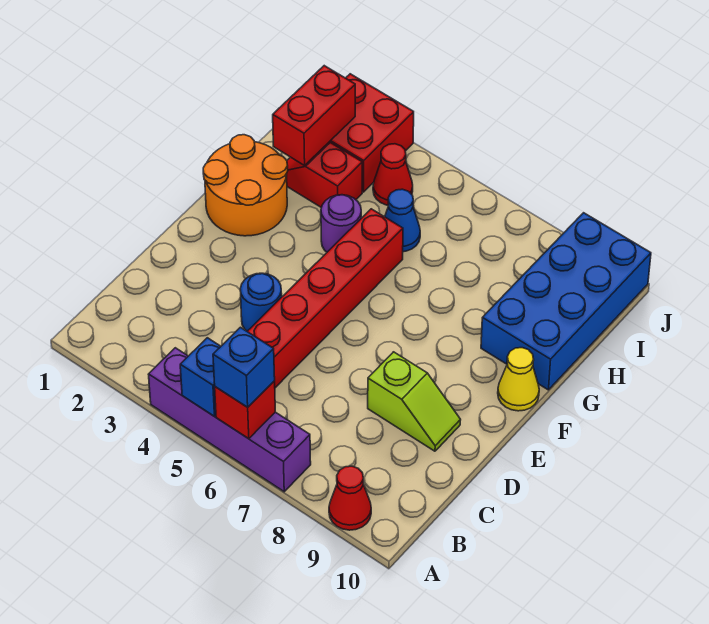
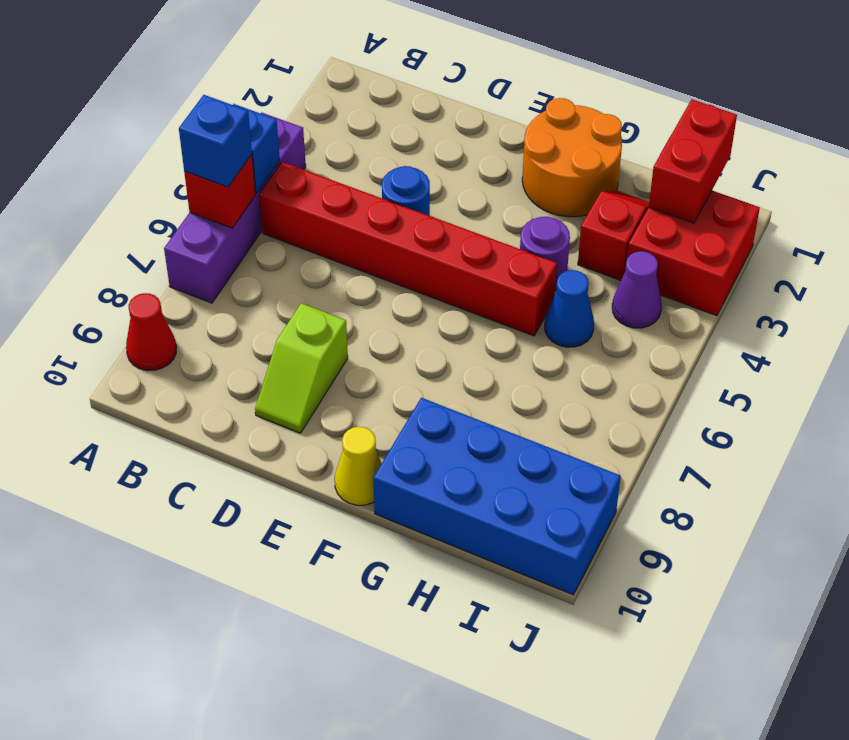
red brick H2:I2 level 2 -> red brick I1:I2 level 2
red cone I4 level 1 -> purple cone I4 level 1

